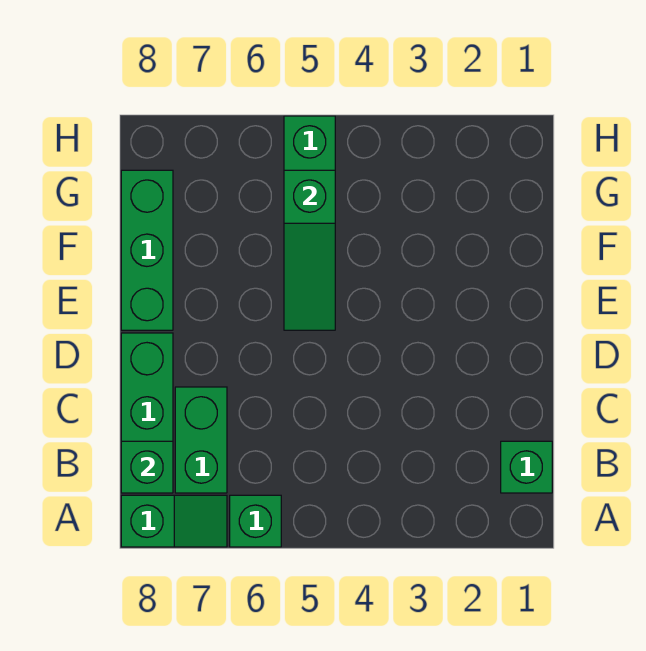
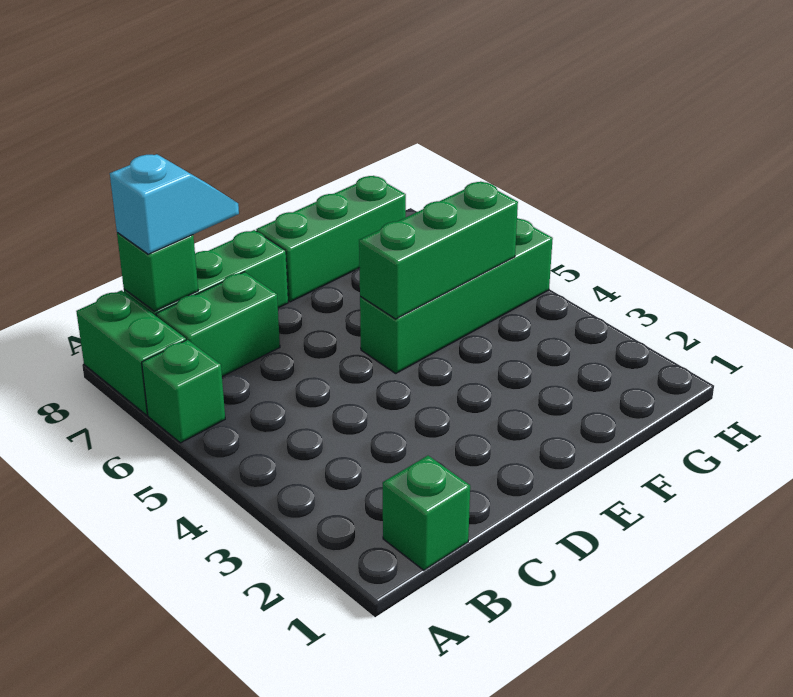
green slope A7:A8 level 1 top 8 -> green brick A7:A8 level 1
none -> cyan slope B8:C8 level 3 top B
green slope E5:G5 level 2 top G -> green brick E5:G5 level 2

